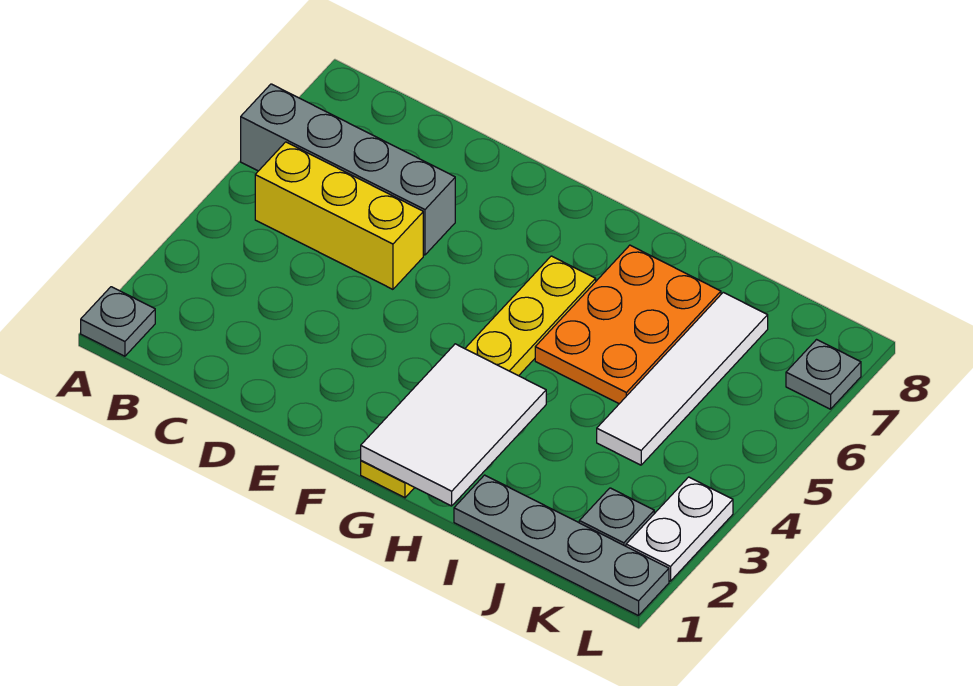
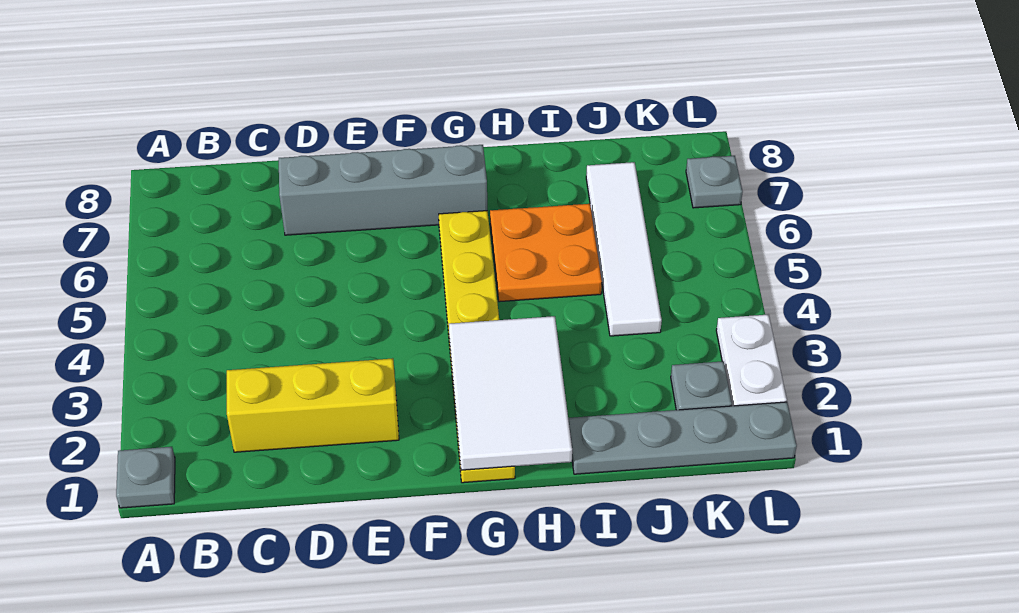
grey brick A6:D6 level 1 -> grey brick D7:G7 level 1
yellow brick B5:D5 level 1 -> yellow brick C2:E2 level 1
orange plate H5:I7 level 1 -> orange plate H5:I6 level 1

